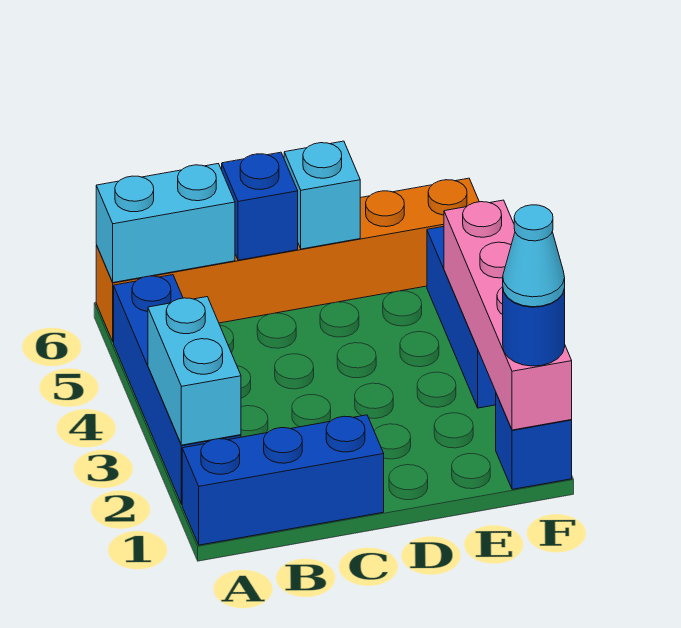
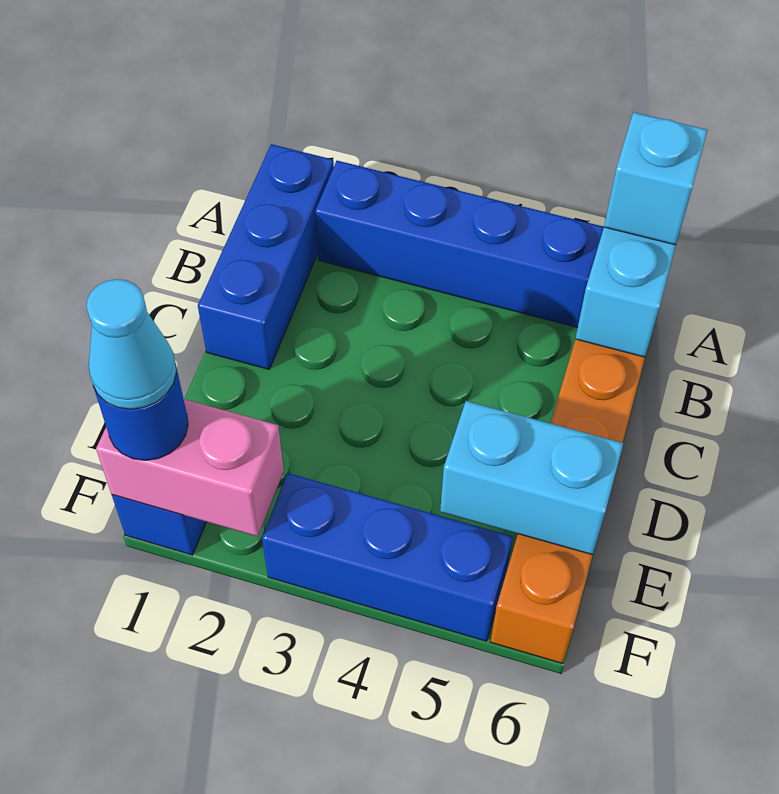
cyan brick A2:A3 level 2 -> cyan brick E5:E6 level 2
blue brick C6 level 2 -> none
cyan brick D6 level 2 -> cyan brick A6 level 3
pink brick F1:F4 level 2 -> pink brick F1:F2 level 2

